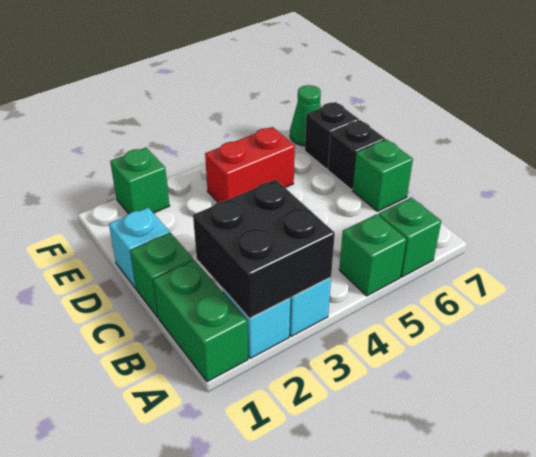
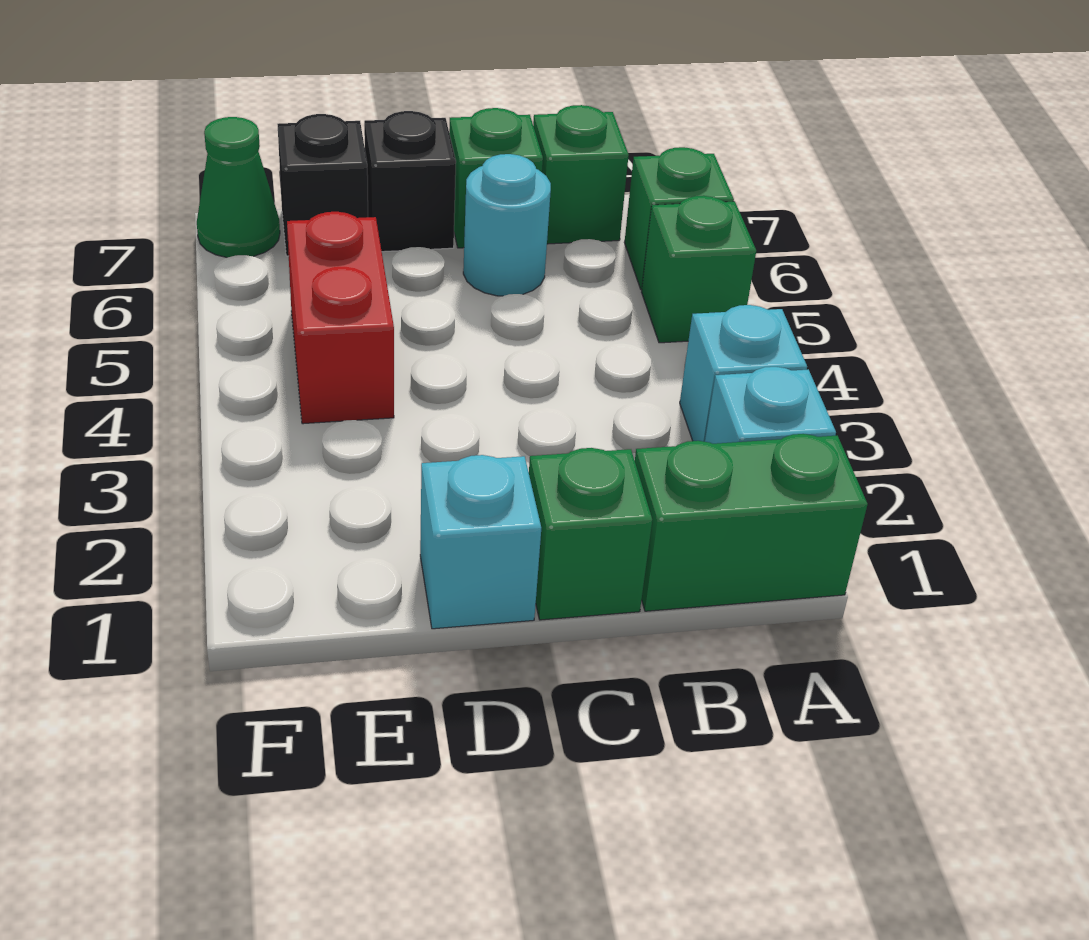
black brick A2:B3 level 2 -> none
none -> cyan round brick C6 level 1
green brick F2 level 1 -> green brick B7 level 1

